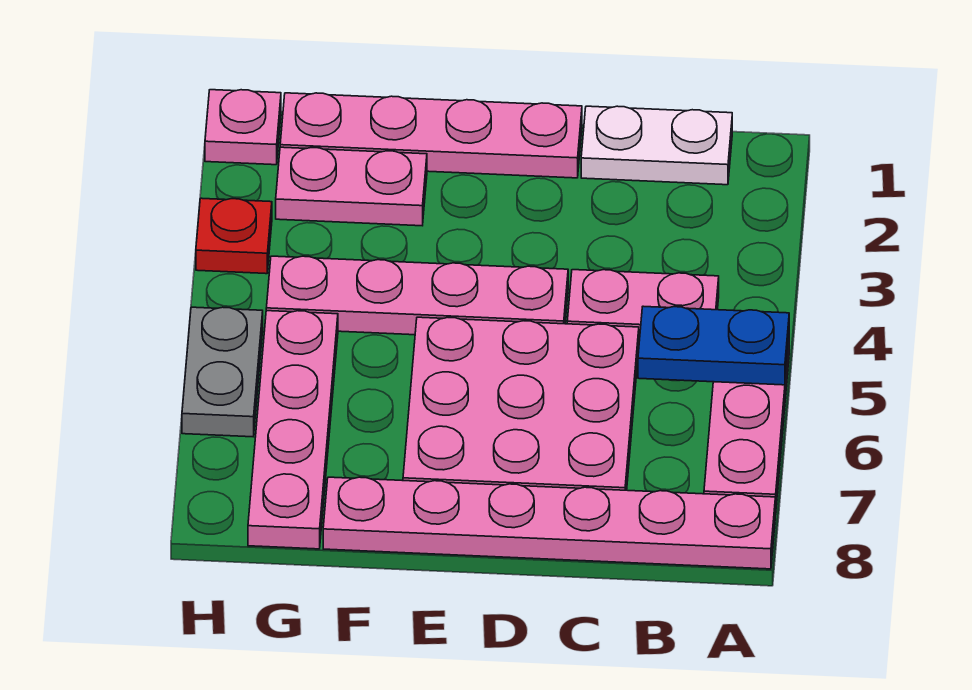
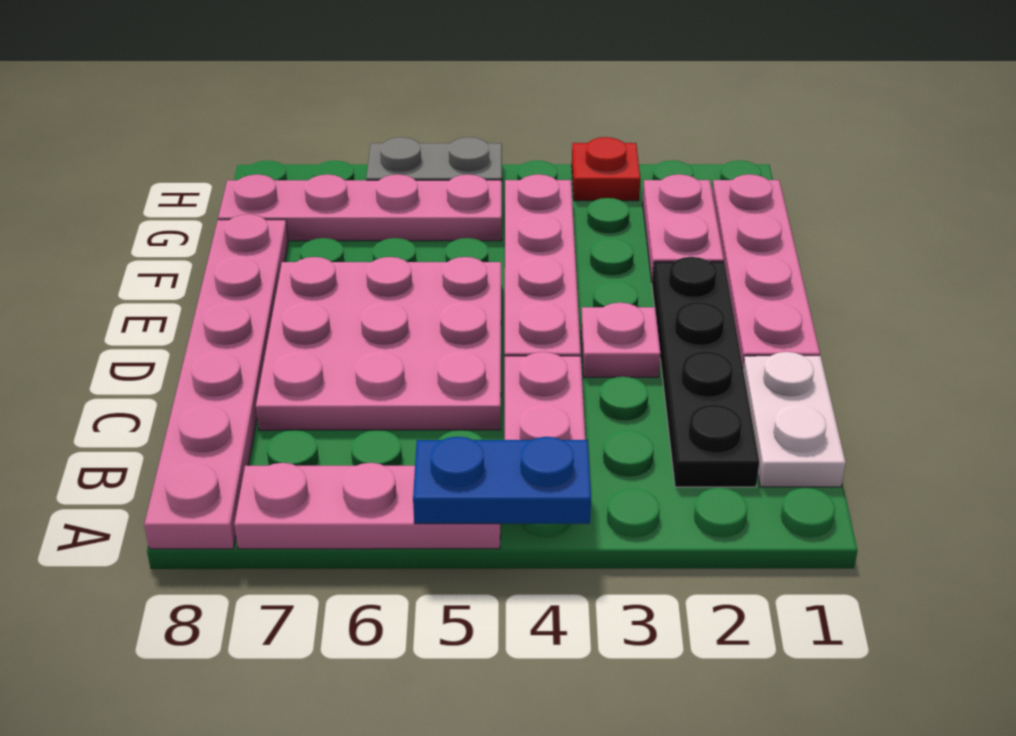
blue plate A5:B5 level 2 -> blue plate A4:A5 level 2
none -> black plate B2:E2 level 1
pink plate H1 level 1 -> pink plate D3 level 1

